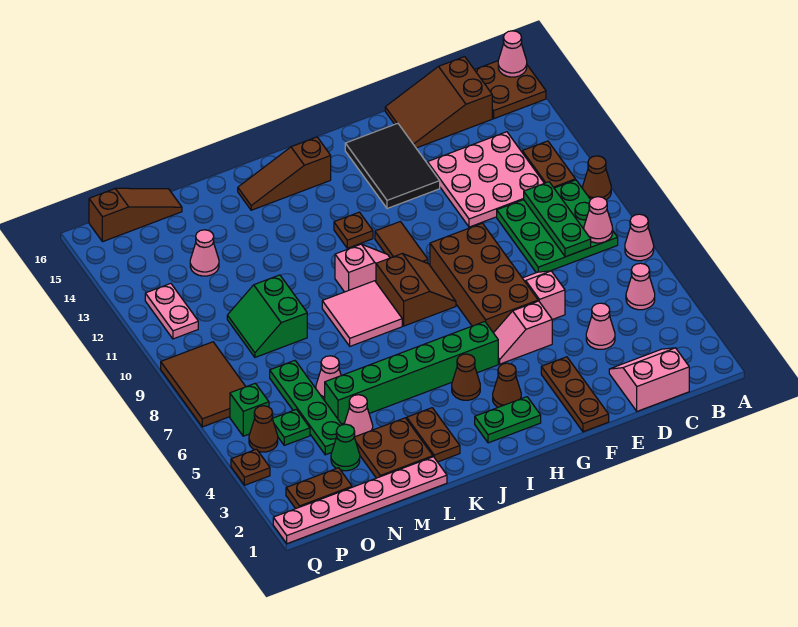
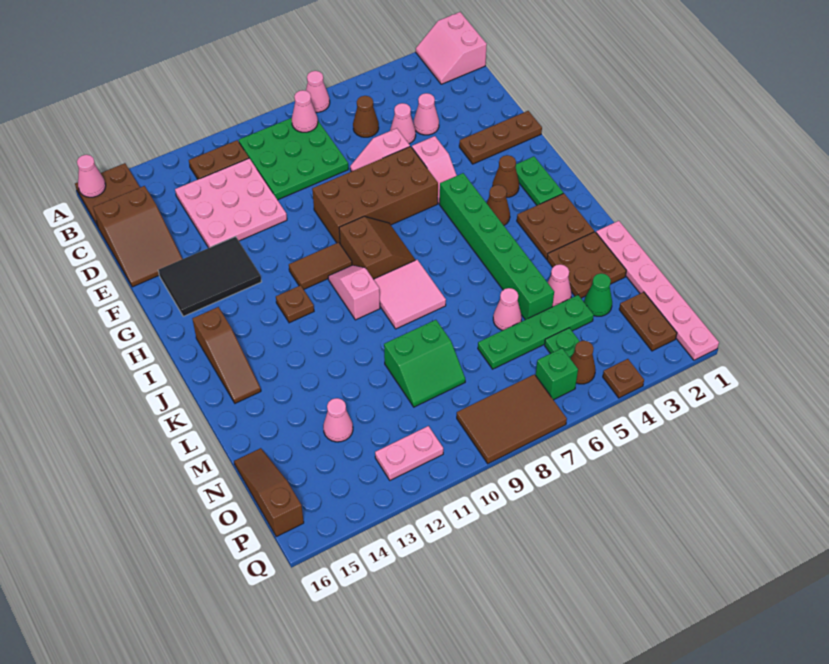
brown cone A10 level 1 -> brown cone C6 level 1
pink cone B5 level 1 -> pink cone D5 level 1
pink slope C1:D2 level 1 top 1 -> pink slope A1:B2 level 1 top 1
green plate C8:C10 level 2 -> none
brown slope H8:I9 level 1 top I -> brown slope H8:I9 level 1 top 9
brown plate K2:K3 level 1 -> brown plate J2:K3 level 1

